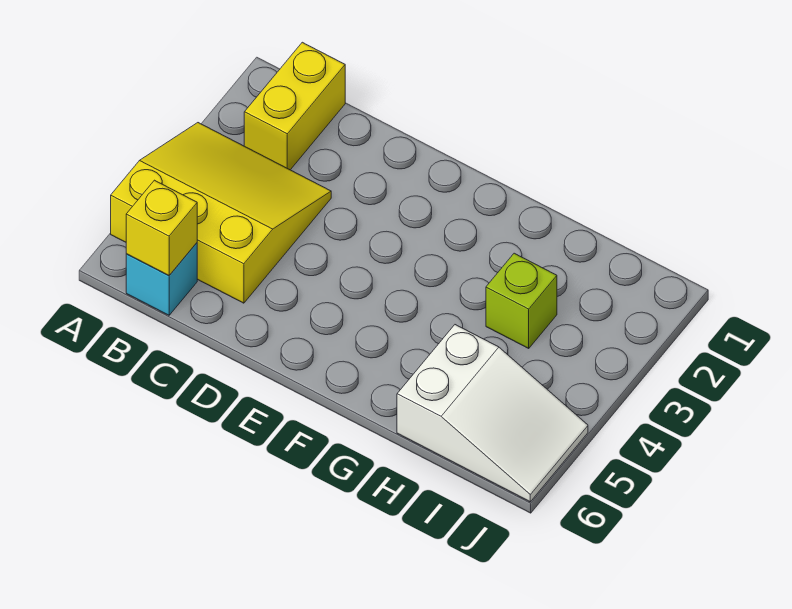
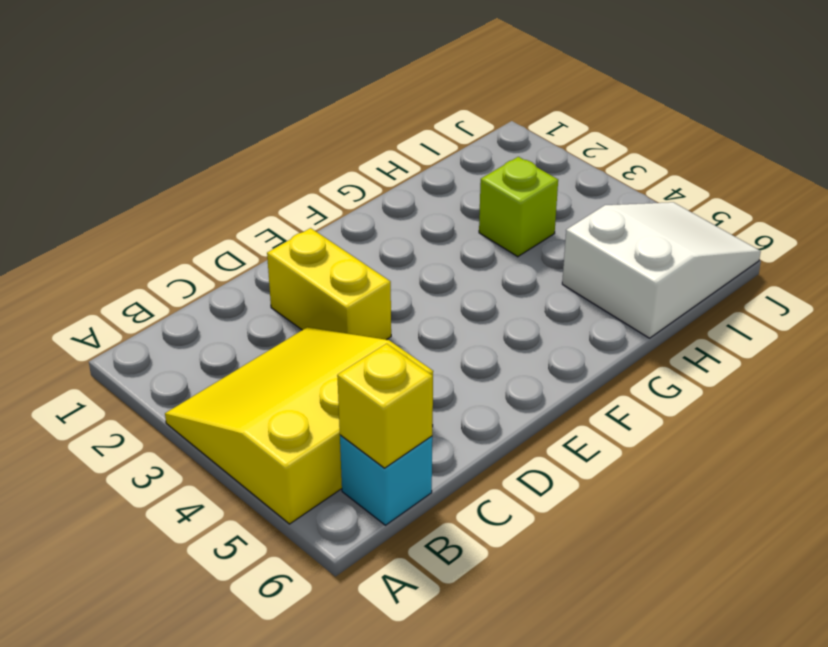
yellow brick B1:B2 level 1 -> yellow brick D2:D3 level 1

